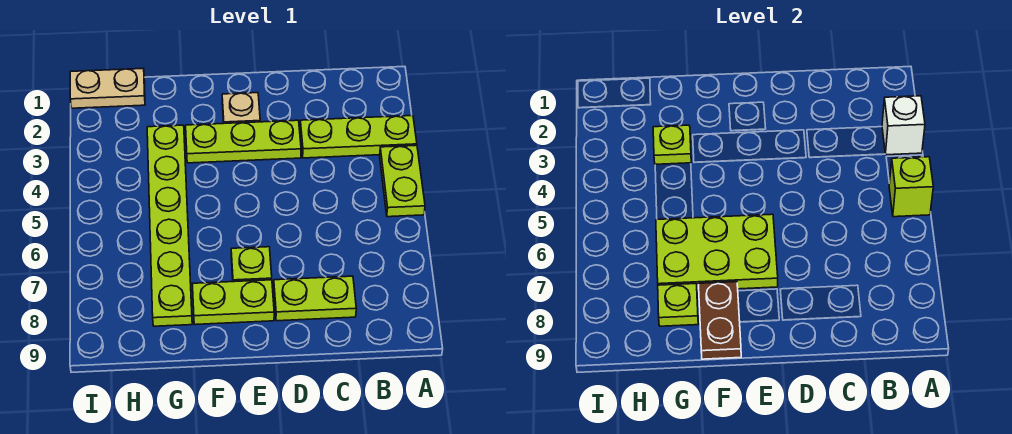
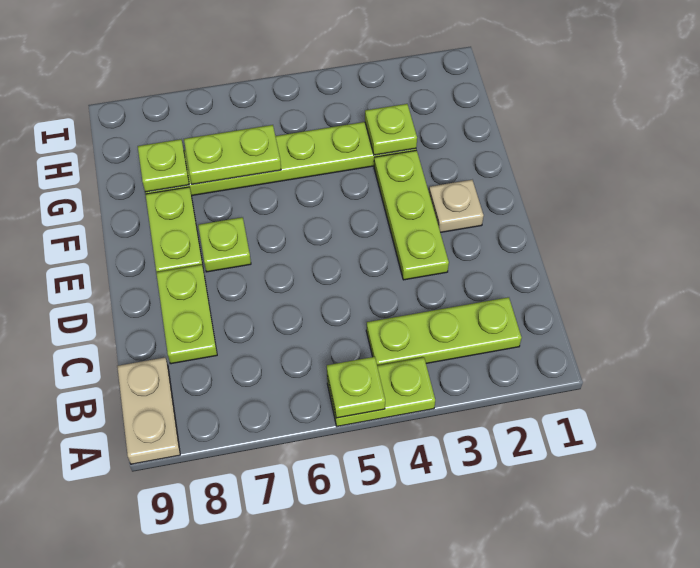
lime plate A3:C3 level 1 -> lime plate B2:B4 level 1
white brick A3 level 2 -> none
lime brick A5 level 2 -> lime plate A5 level 2
lime plate E6:G7 level 2 -> lime plate G6:G7 level 2
brown plate F8:F9 level 2 -> none
tan plate H1:I1 level 1 -> tan plate A9:B9 level 1

